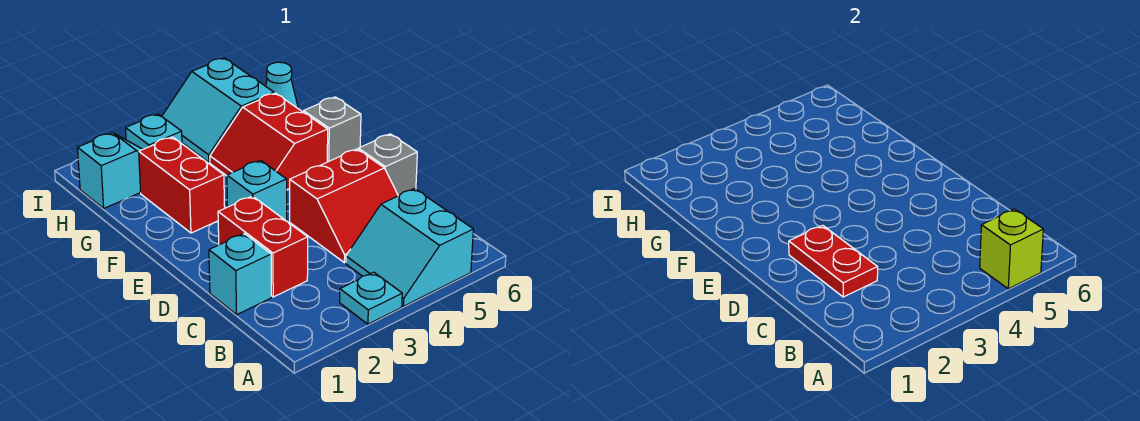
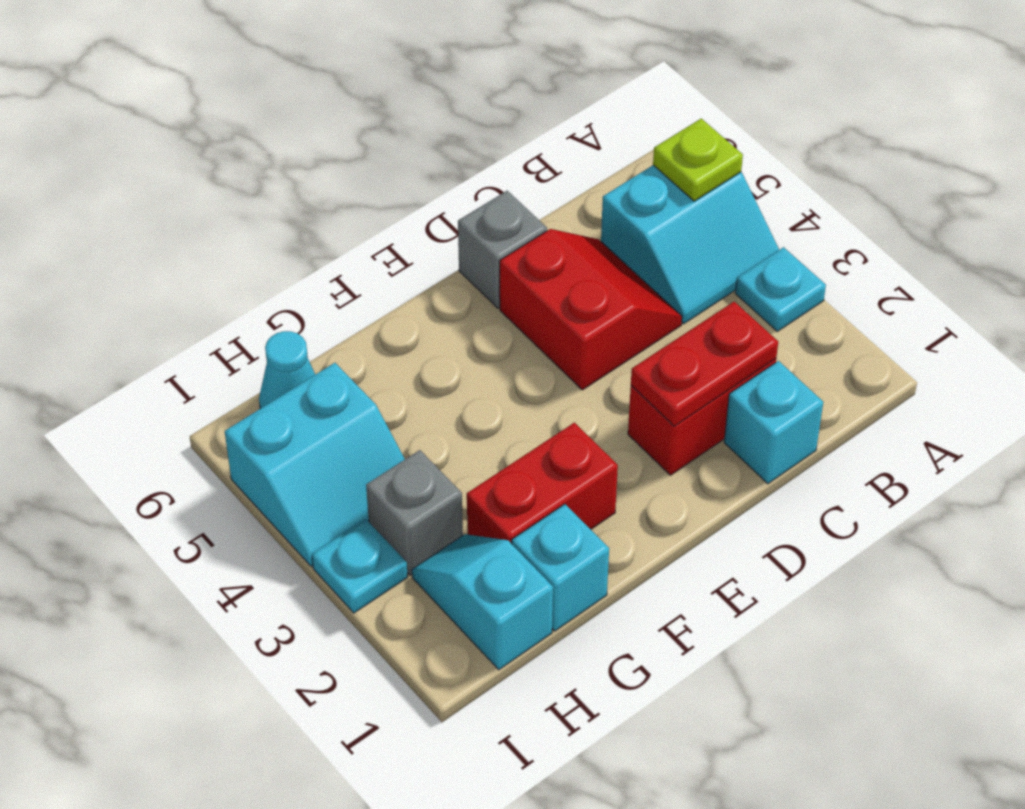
lime brick A5 level 2 -> lime plate A5 level 2
cyan brick E3 level 1 -> cyan brick G1 level 1
red slope F4:G5 level 1 top 5 -> none
grey brick F6 level 1 -> grey brick H3 level 1

